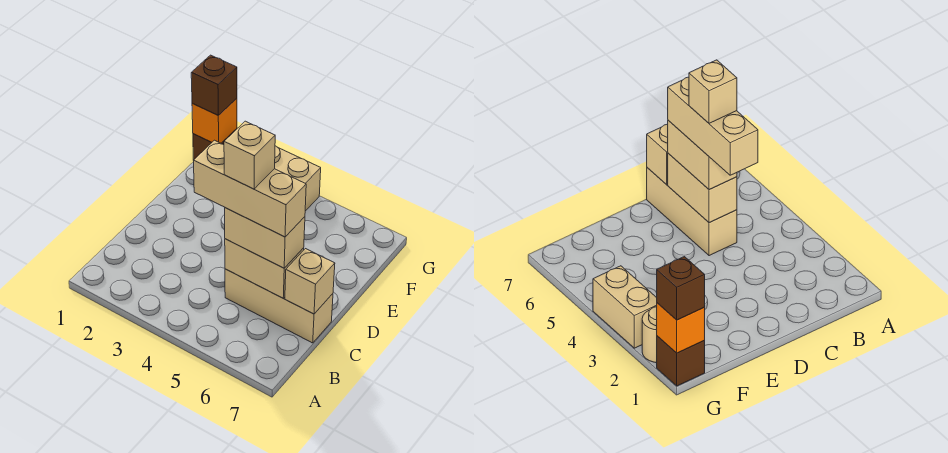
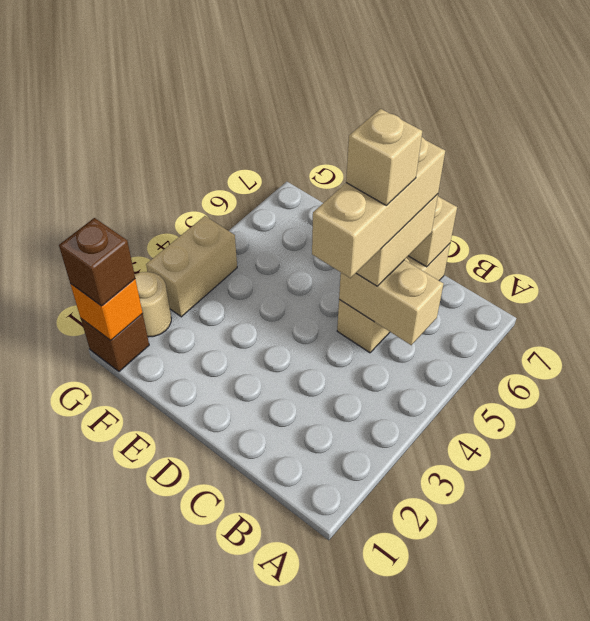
tan brick C5:C6 level 2 -> tan brick B5:C5 level 2

